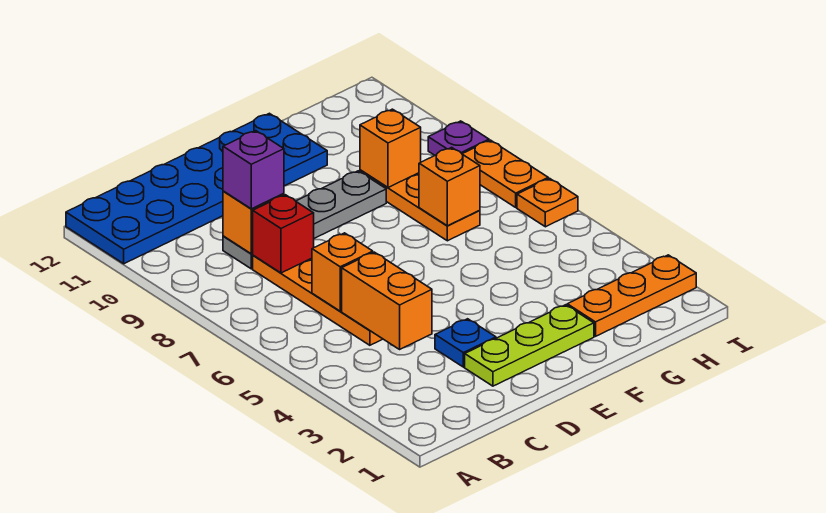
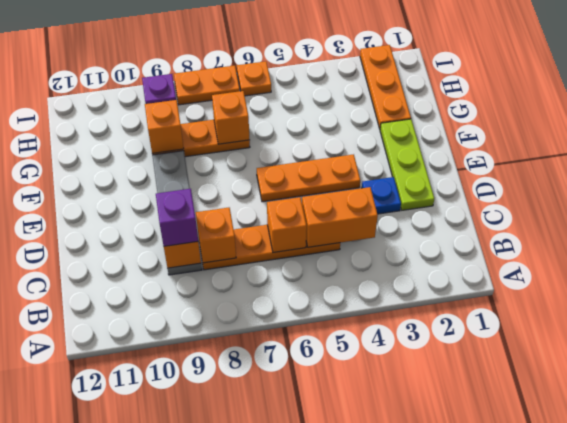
blue plate A11:F12 level 1 -> none
red brick C8 level 2 -> orange brick C8 level 2
none -> orange plate E4:E6 level 1

